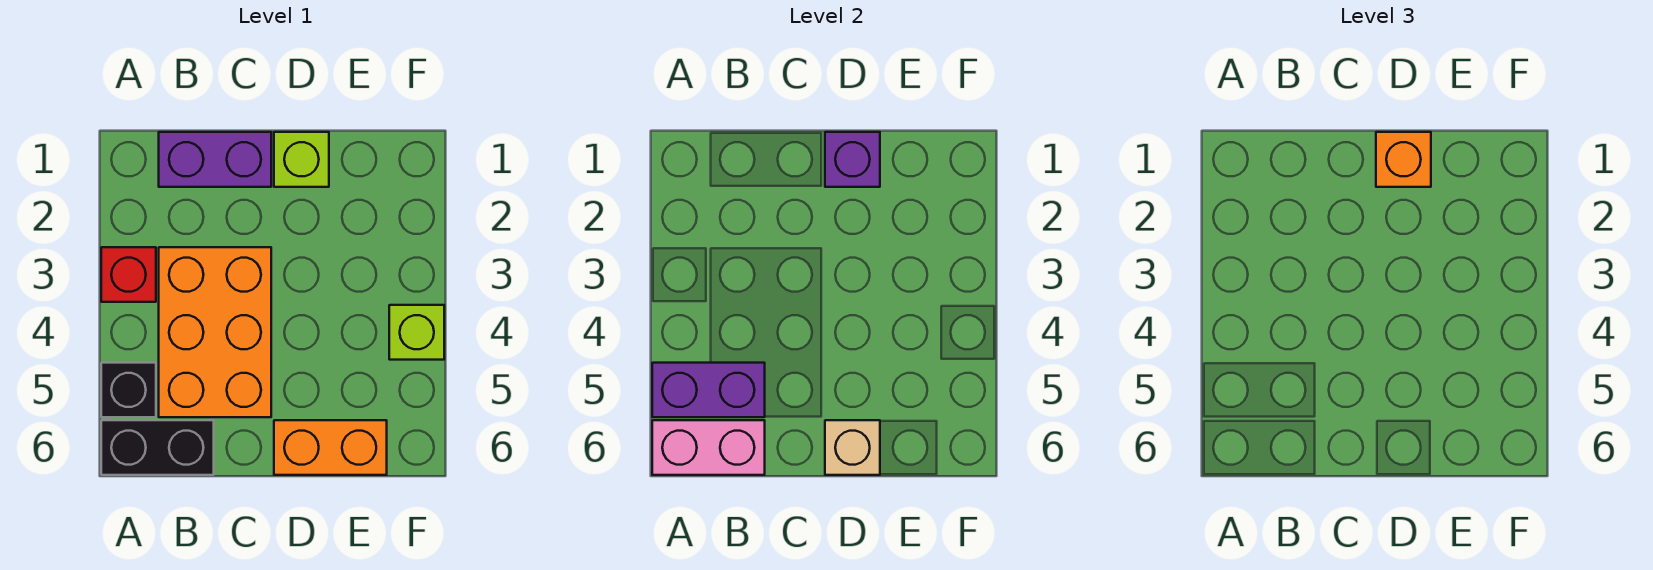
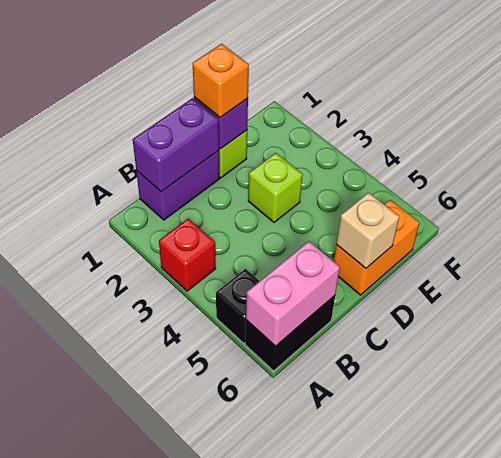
purple brick A5:B5 level 2 -> purple brick B1:C1 level 2
orange brick B3:C5 level 1 -> none
lime brick F4 level 1 -> lime brick D3 level 1

